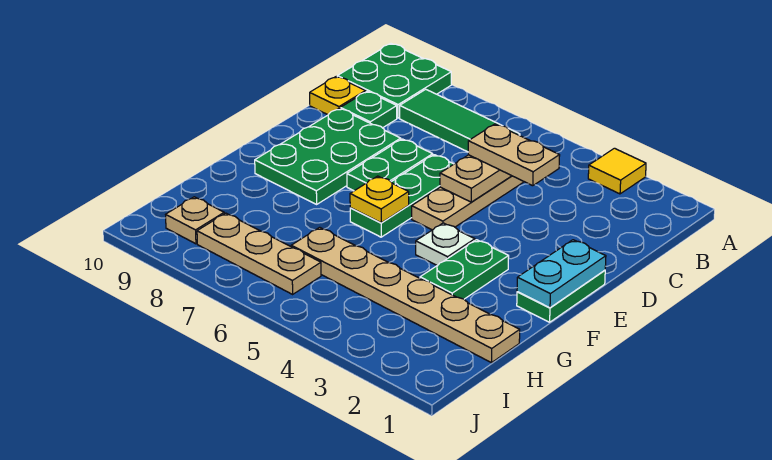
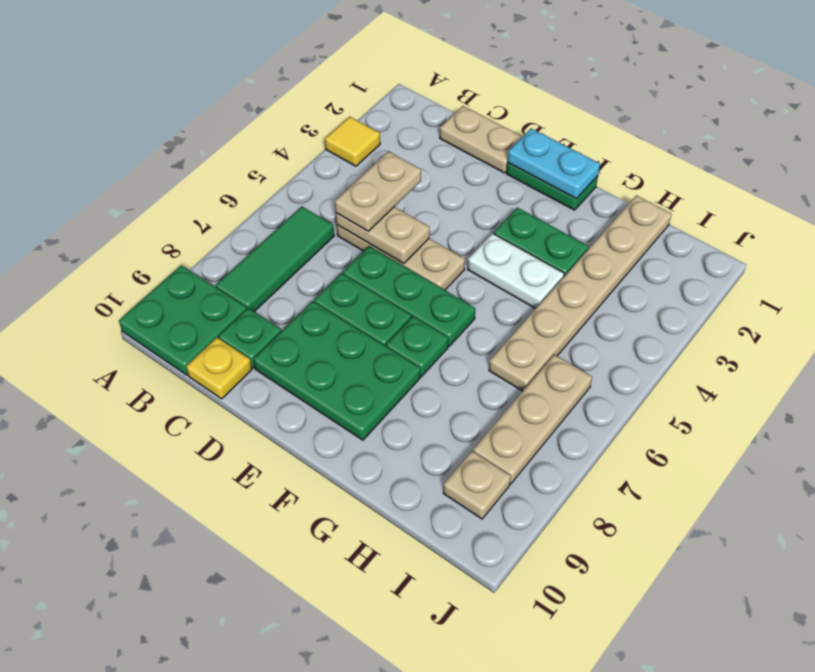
none -> tan plate C1:D1 level 1
white plate F4 level 1 -> white plate F4:G4 level 1
yellow plate F6 level 2 -> none
none -> green plate F7 level 1

